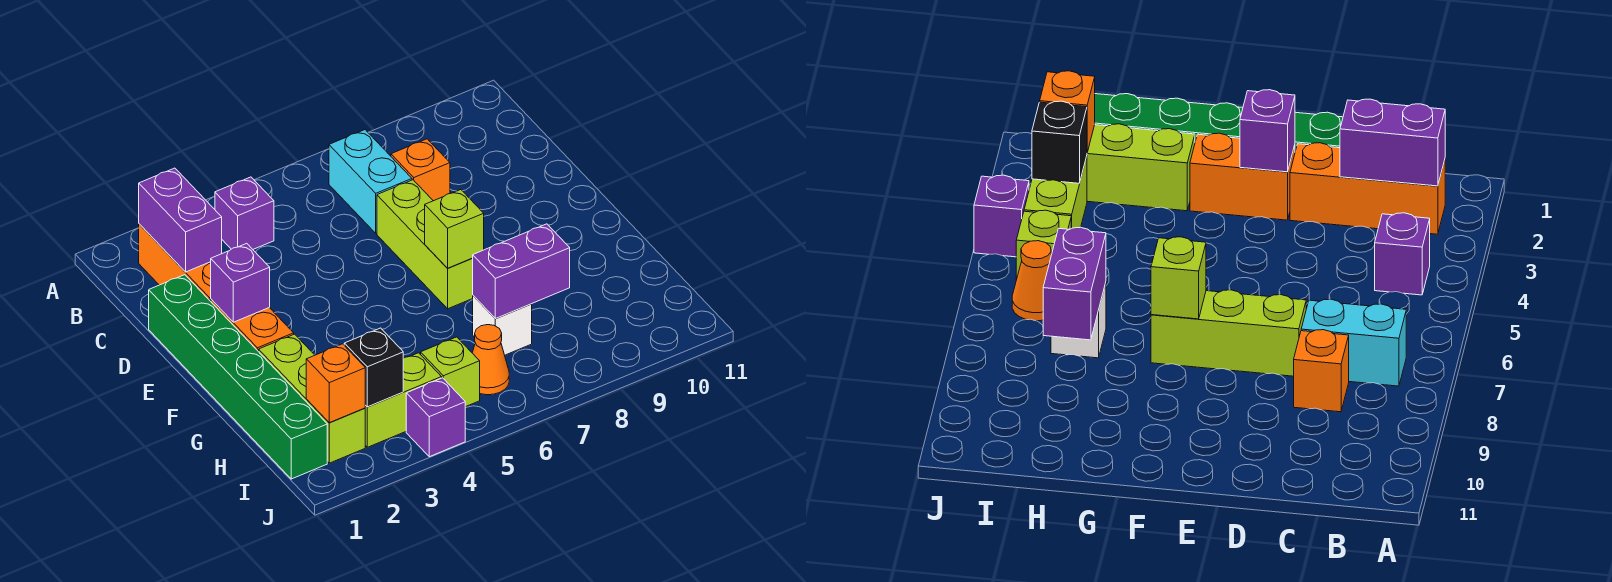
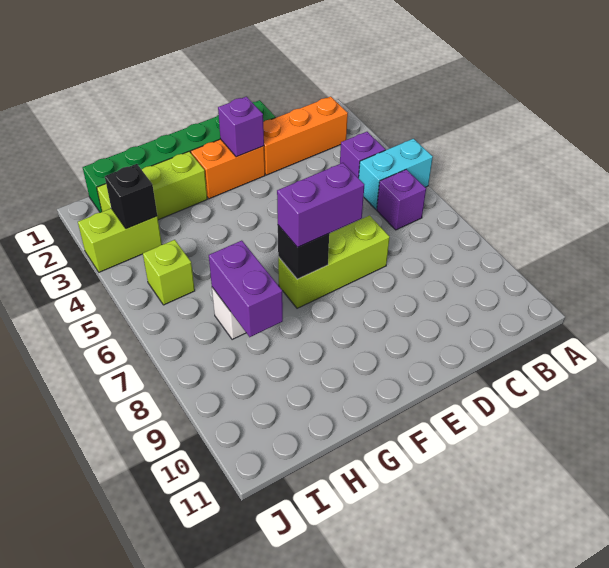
purple brick B2:C2 level 2 -> purple brick E7:F7 level 3
cyan brick B7:C7 level 1 -> cyan brick A5:B5 level 1
orange brick C8 level 1 -> none
lime brick F7 level 2 -> black brick F7 level 2
orange brick I2 level 2 -> none
lime brick I3:I4 level 1 -> lime brick I3:J3 level 1
orange cone I6 level 1 -> none
purple brick J4 level 1 -> purple brick B6 level 1

